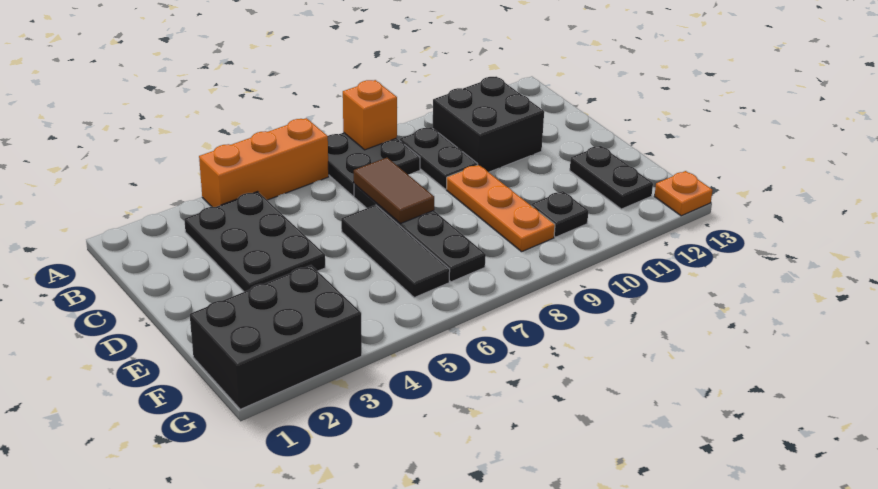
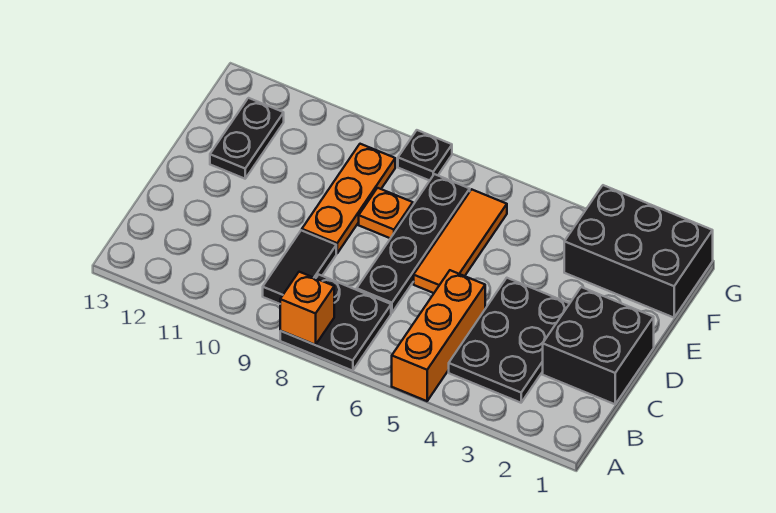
orange brick A4:A6 level 1 -> orange brick A5:C5 level 1
black plate B9:C9 level 1 -> black tile B9:C9 level 1
black brick B10:C11 level 1 -> black brick C1:D2 level 1
brown tile C7:D7 level 2 -> none
black tile D6:F6 level 1 -> orange tile D6:F6 level 1
black plate F10 level 1 -> black plate G8 level 1
orange plate G13 level 1 -> orange plate E8 level 1

